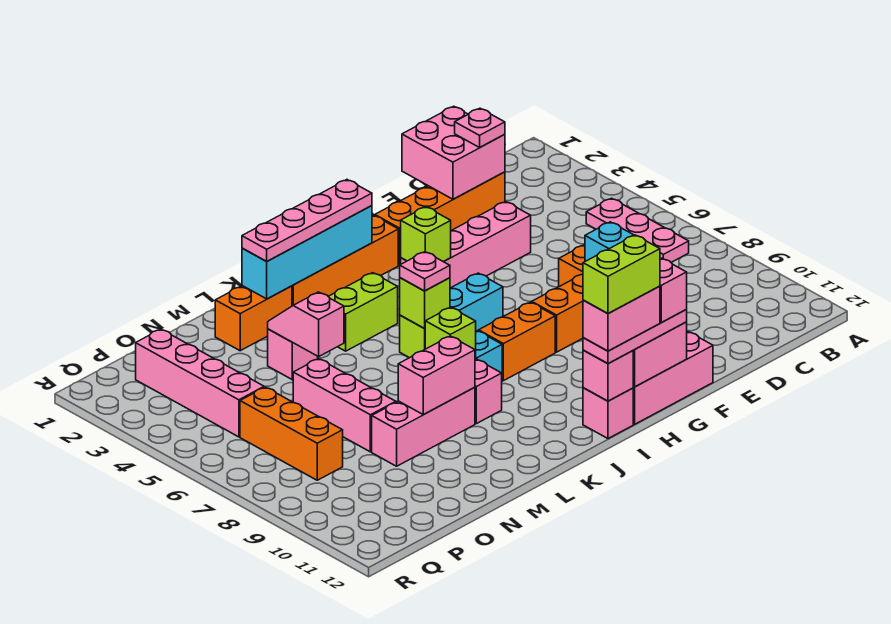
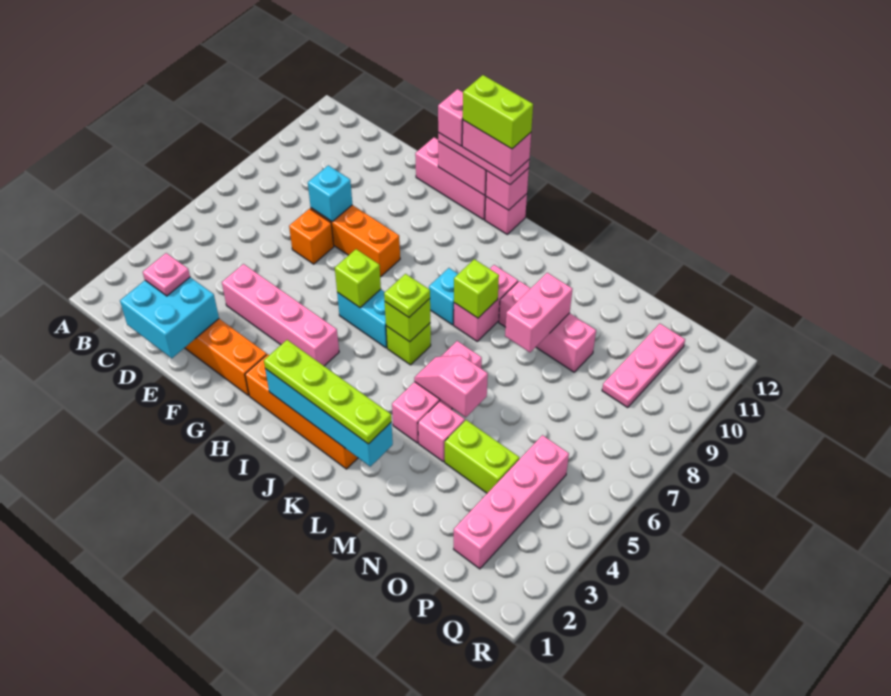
pink plate B5:B7 level 1 -> pink plate P9:P11 level 1
pink brick D1:E2 level 2 -> cyan brick D1:E2 level 2
lime brick H4 level 2 -> lime brick H6 level 2
orange brick H8:I8 level 1 -> none
pink plate I2:L2 level 3 -> lime plate I2:L2 level 3
lime brick J4:K4 level 1 -> lime brick N4:O4 level 1
pink plate J6 level 3 -> lime plate J6 level 3
orange brick L2:M2 level 1 -> none
pink brick L9:M9 level 2 -> pink brick M8:M9 level 2
pink slope M4:M5 level 2 top 5 -> pink slope L5:M5 level 2 top M
pink brick N6:N8 level 1 -> pink brick L4:L6 level 1
orange brick P6:P8 level 1 -> none

